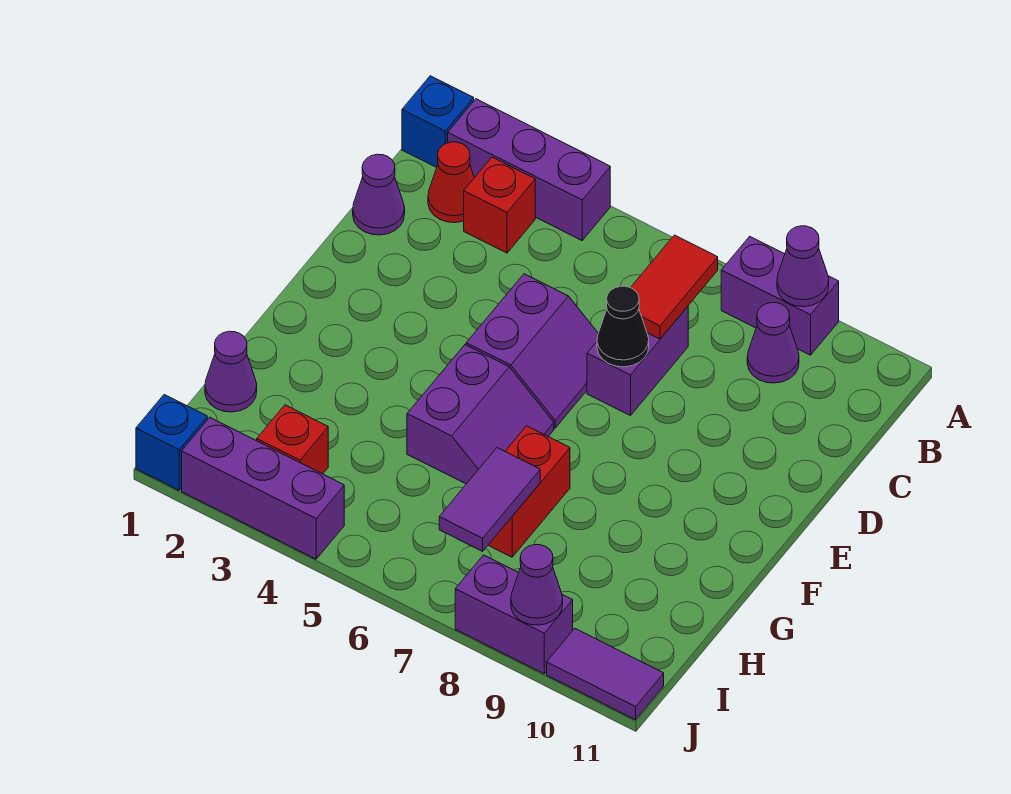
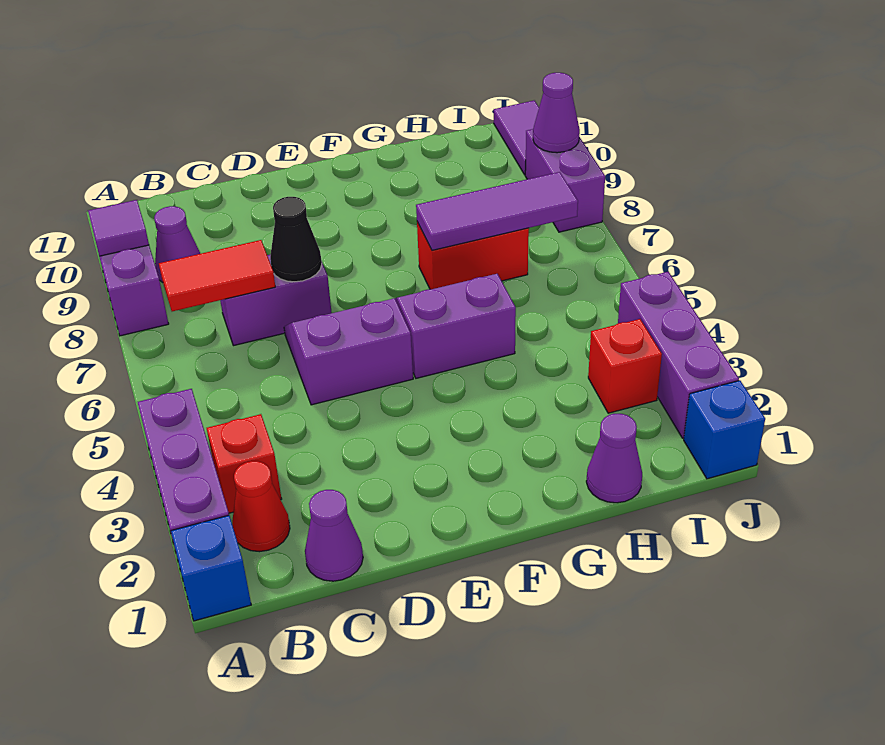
purple cone A9 level 2 -> purple tile A9 level 2
purple tile H7:I7 level 2 -> purple tile G7:I7 level 2

